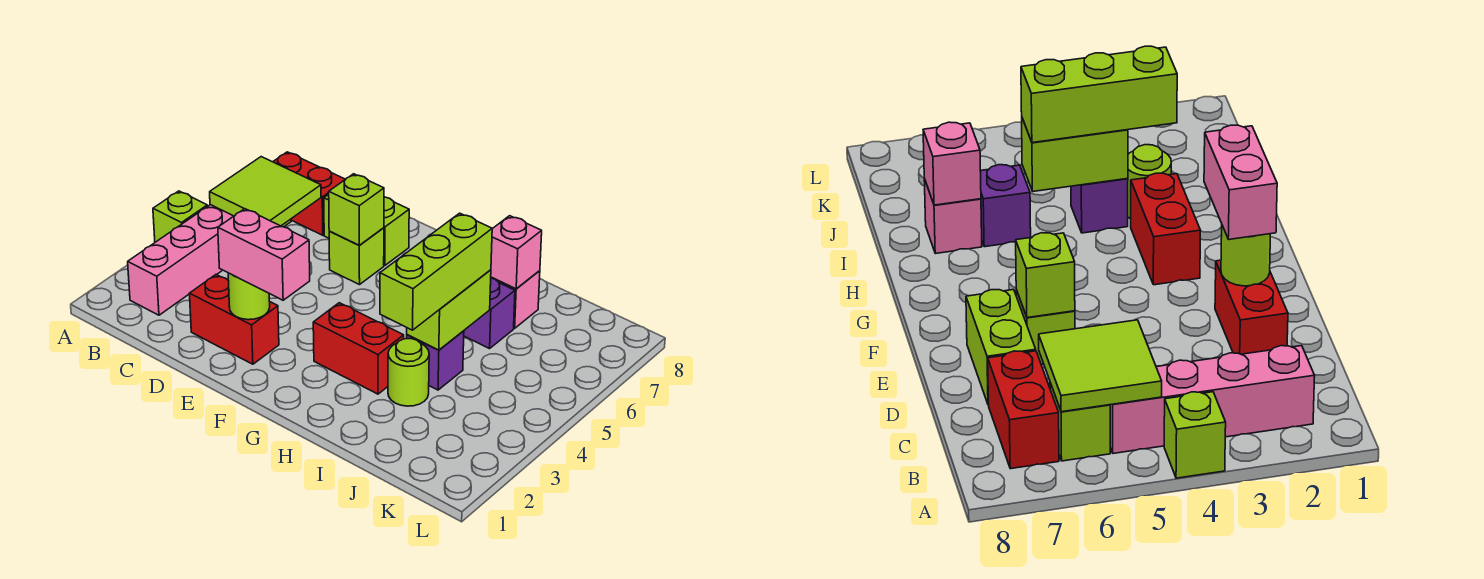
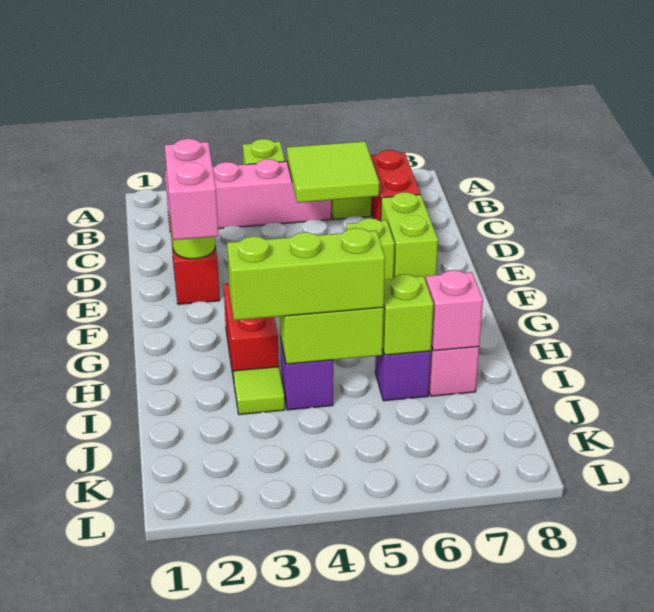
lime brick E6 level 2 -> lime brick I6 level 2
lime round brick I3 level 1 -> lime tile I3 level 1

